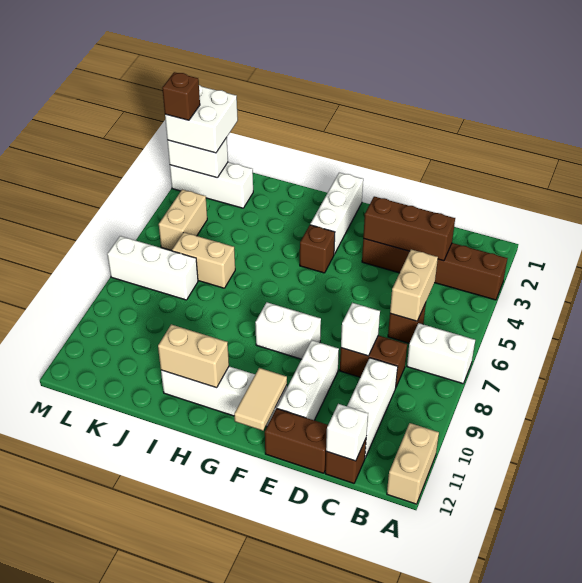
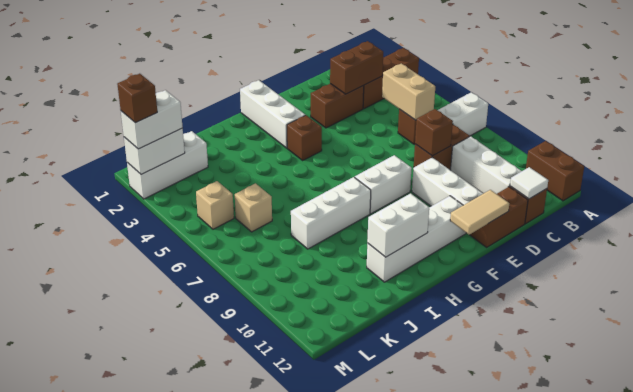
tan brick A11:A12 level 1 -> brown brick A11:A12 level 1
brown brick C3:E3 level 2 -> brown brick C3:D3 level 2
white brick C12 level 2 -> white tile C12 level 2
white brick D8 level 2 -> brown brick D8 level 2
tan tile F11:F12 level 2 -> tan tile E12:F12 level 2
tan brick H11:I11 level 2 -> white brick H11:I11 level 2
tan brick J6:K6 level 1 -> tan brick K6 level 1
white brick K7:M7 level 1 -> white brick H8:J8 level 1
white brick L1:M2 level 3 -> white brick L2:M2 level 3
tan brick L4:L5 level 1 -> tan brick L5 level 1

